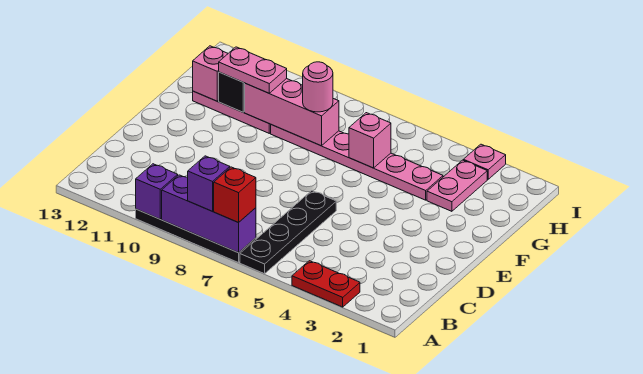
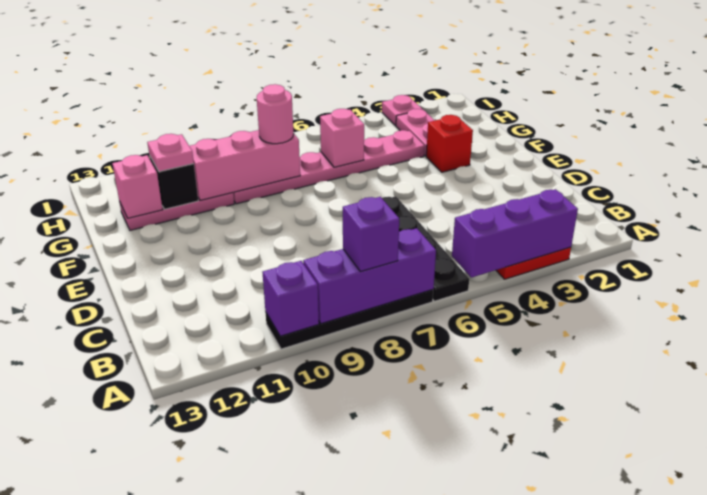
none -> purple brick A3:A5 level 2
red brick A7 level 3 -> red brick F3 level 1
pink plate G10:G11 level 3 -> pink plate G11 level 3

